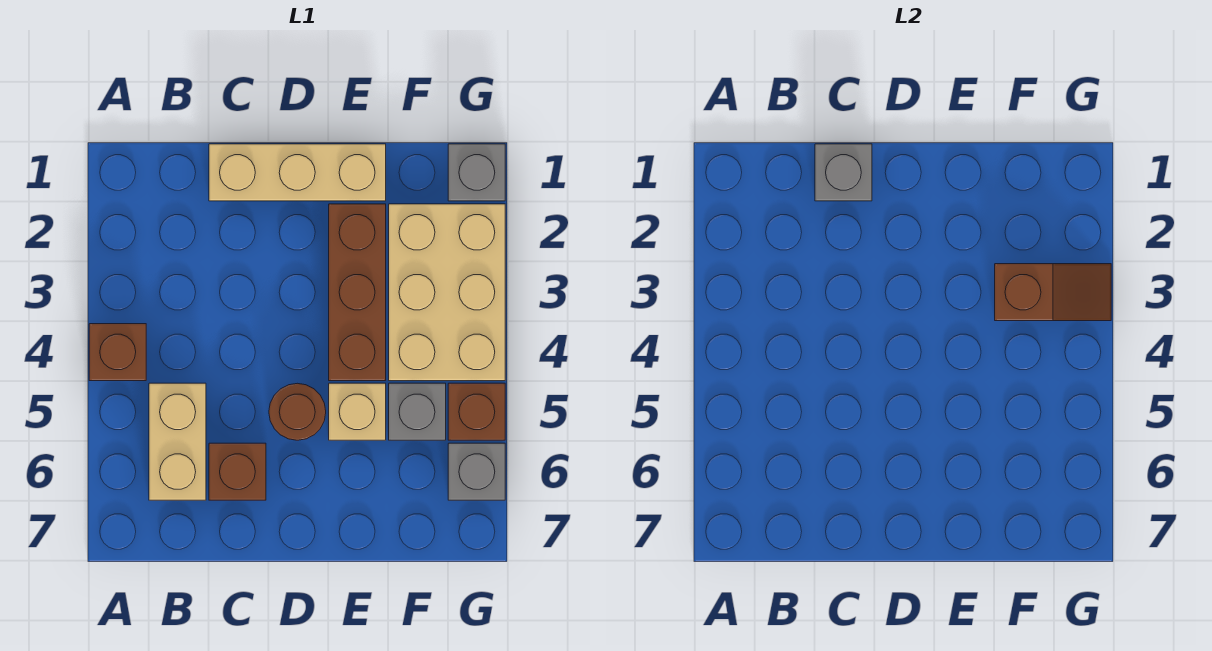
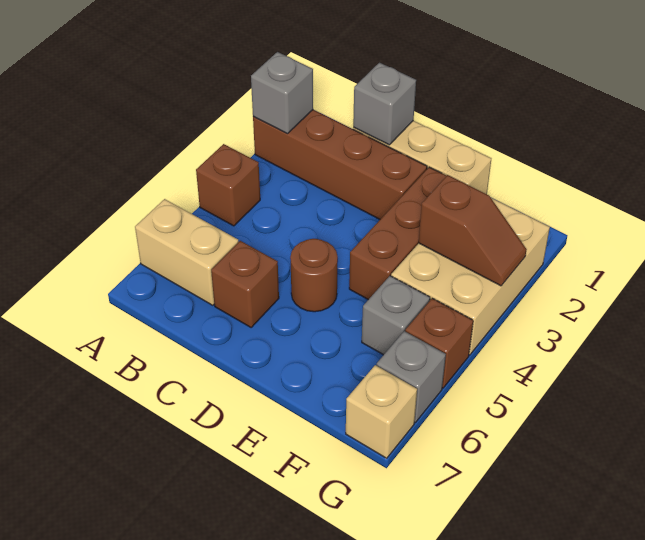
none -> brown brick A2:D2 level 1
tan brick B5:B6 level 1 -> tan brick A6:B6 level 1
tan brick E5 level 1 -> tan brick G7 level 1
grey brick G1 level 1 -> grey brick A2 level 2

